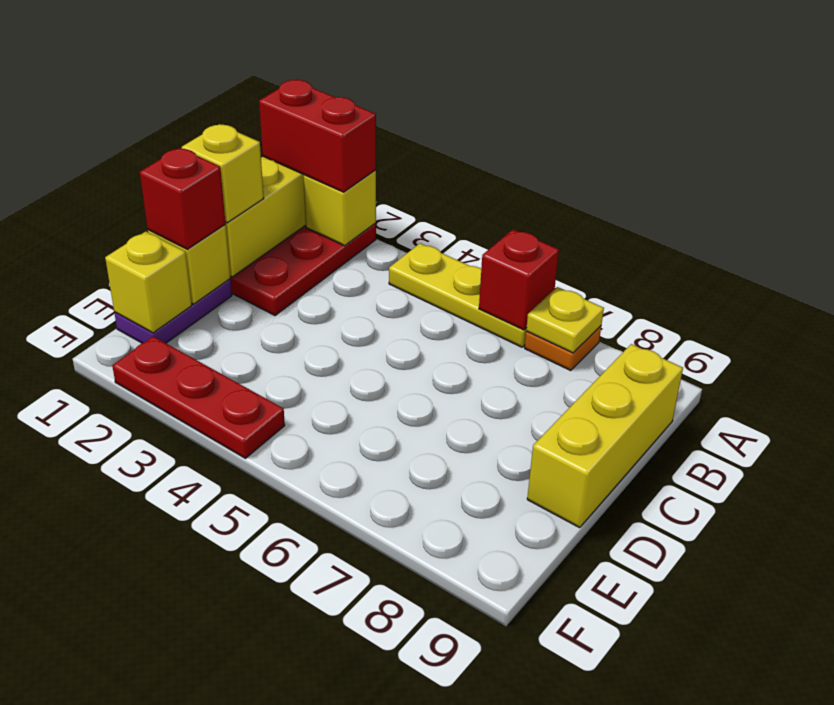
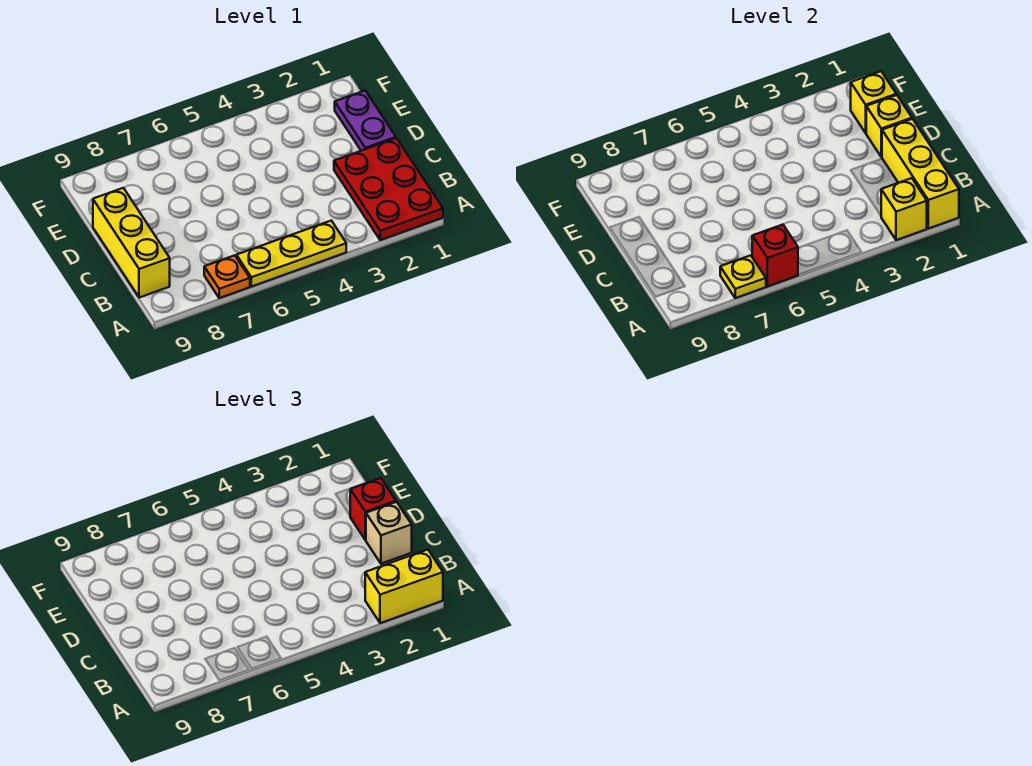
red brick A1:A2 level 3 -> yellow brick A1:A2 level 3
yellow brick C1 level 3 -> tan brick C1 level 3
red plate F2:F4 level 1 -> none

